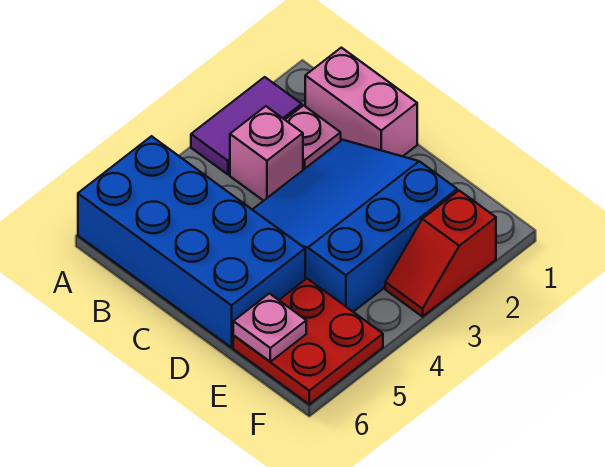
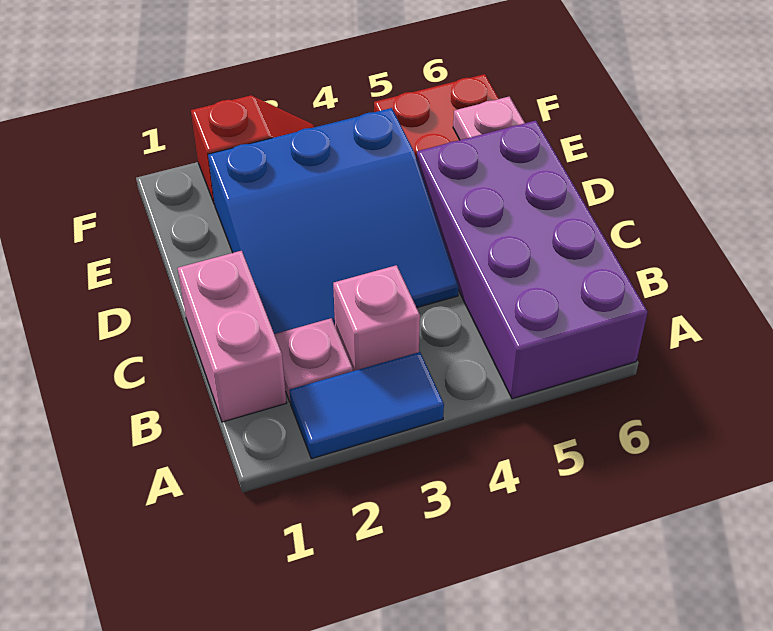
purple tile A2:A3 level 1 -> blue tile A2:A3 level 1
blue brick A5:D6 level 1 -> purple brick A5:D6 level 1

